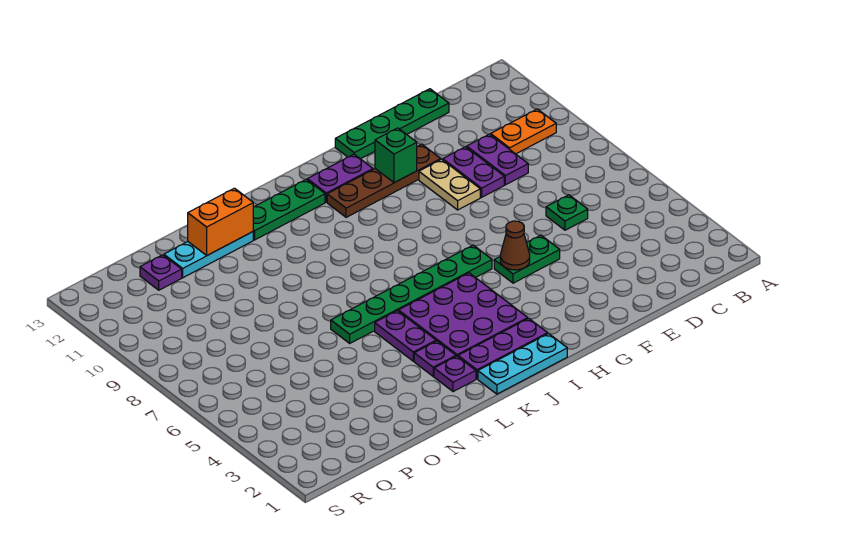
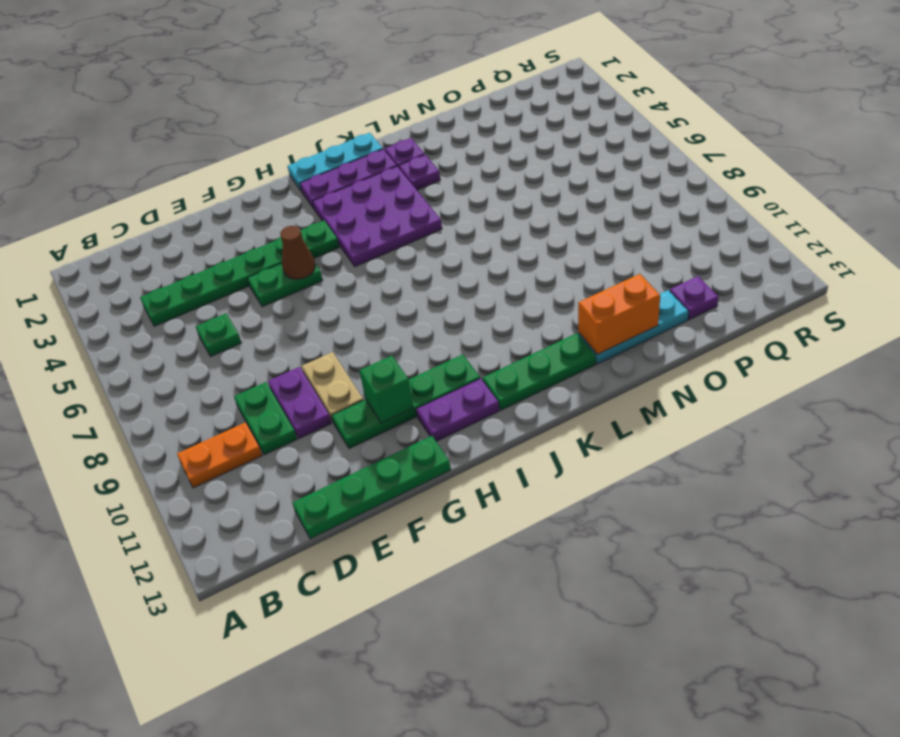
purple plate D9:D10 level 1 -> green plate D9:D10 level 1
brown plate F11:I11 level 1 -> green plate F11:I11 level 1
green plate H6:M6 level 1 -> green plate C4:H4 level 1
purple plate L4:L5 level 1 -> none

